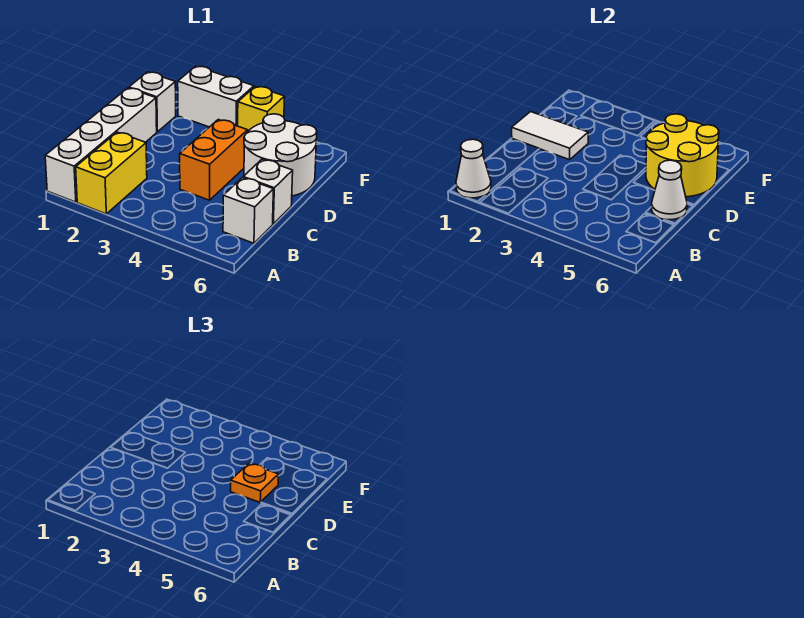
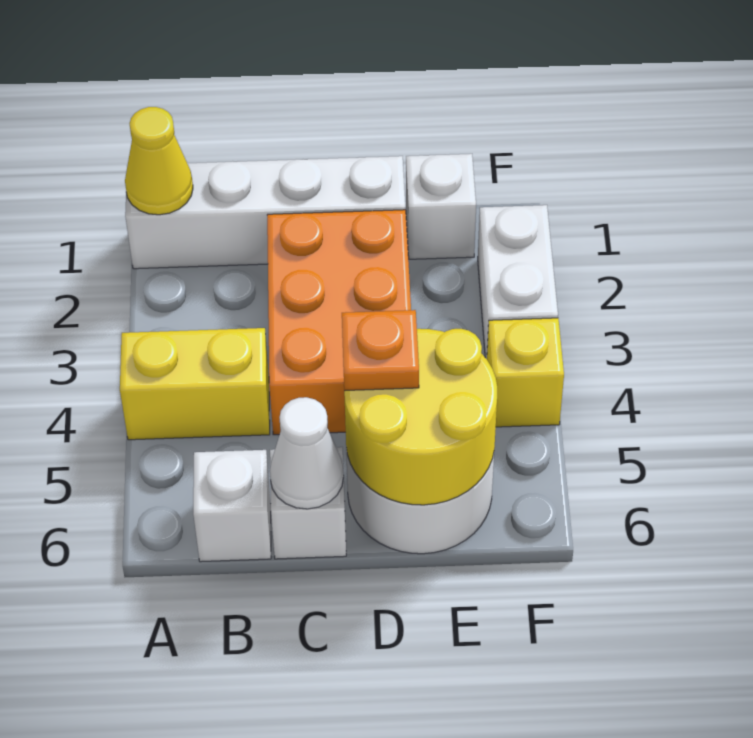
white cone A1 level 2 -> yellow cone A1 level 2
yellow brick A2:B2 level 1 -> yellow brick A4:B4 level 1
orange brick C4:D4 level 1 -> orange brick C2:D4 level 1
white tile D1:D2 level 2 -> none

